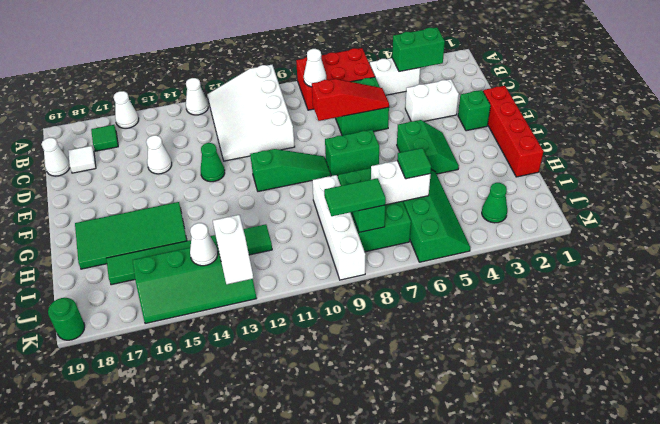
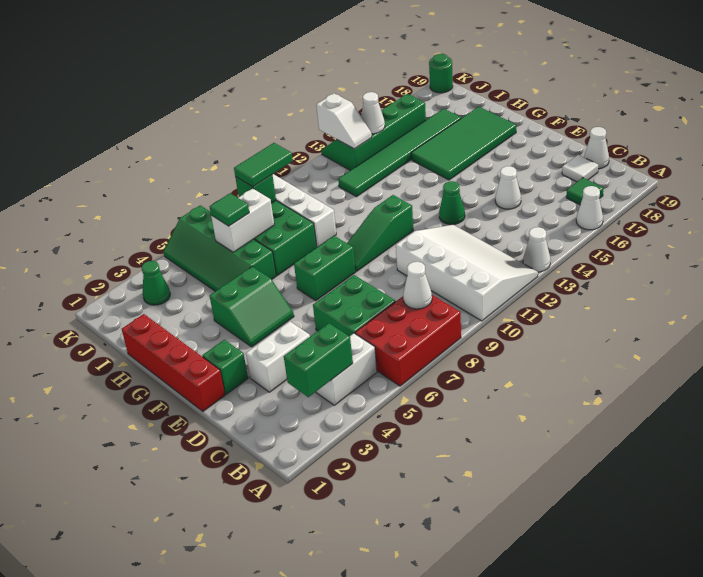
red slope D6:D8 level 2 top 8 -> none
green slope F4:G5 level 1 top 5 -> green slope F4:G5 level 1 top G
white slope J13:K13 level 2 top J -> white slope J13:K13 level 2 top K

